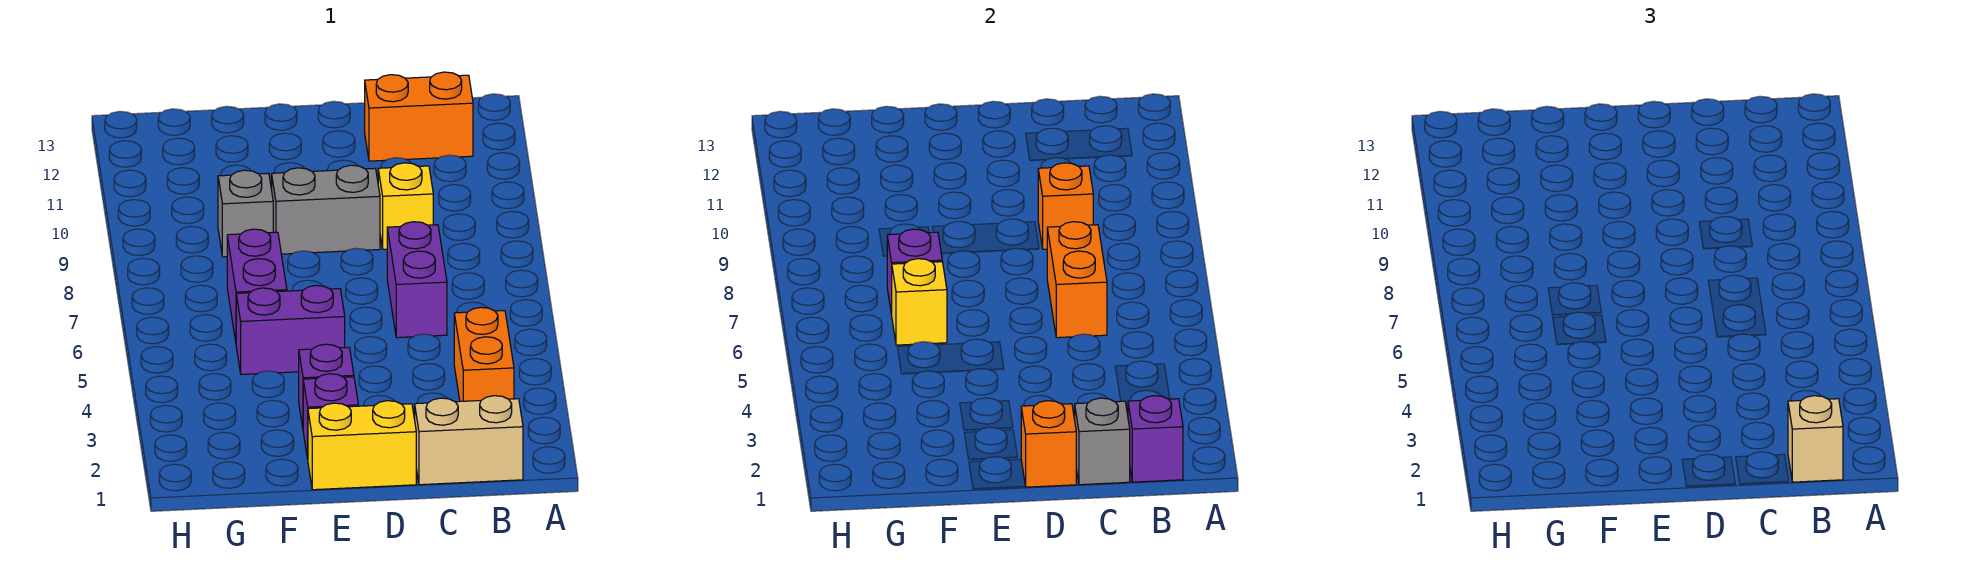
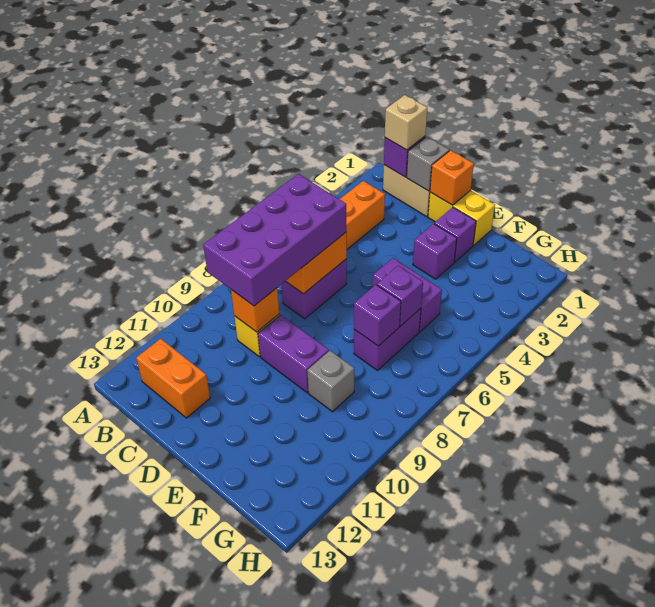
none -> purple brick B6:C9 level 3
grey brick D9:E9 level 1 -> purple brick D9:E9 level 1
yellow brick F6 level 2 -> purple brick F6 level 2

